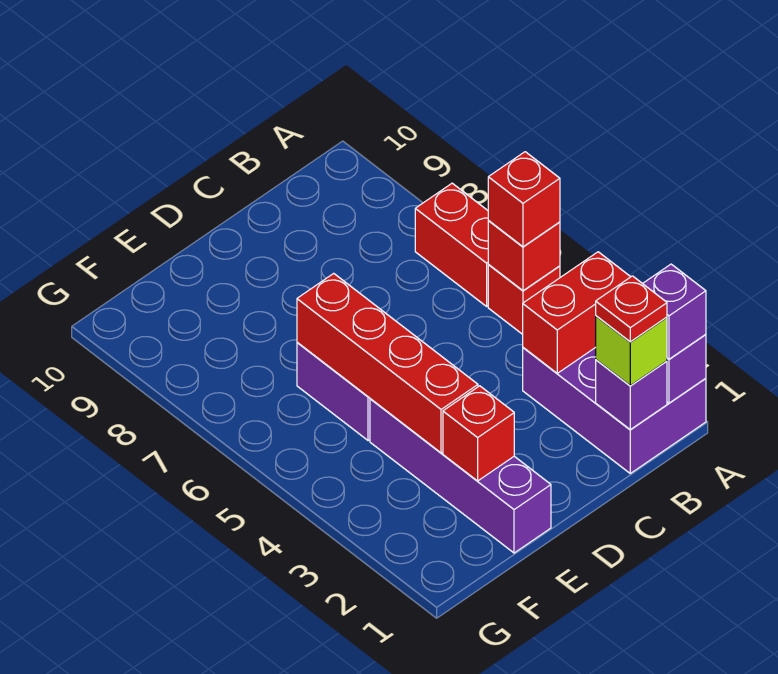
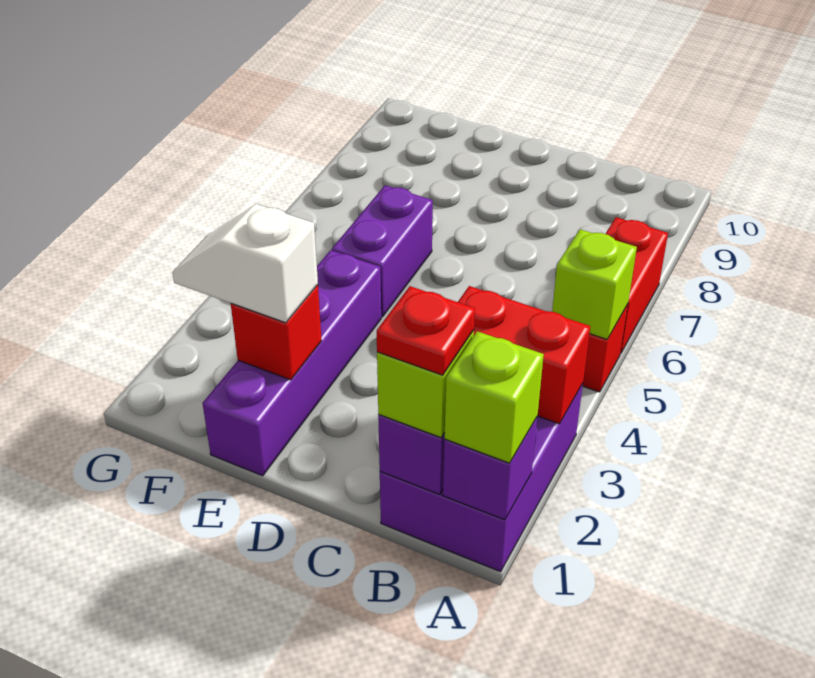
purple brick A1 level 3 -> lime brick A1 level 3
red brick A5 level 2 -> lime brick A5 level 2
red brick A5 level 3 -> none
none -> white slope E2:F2 level 3 top E
red brick E3:E6 level 2 -> none

